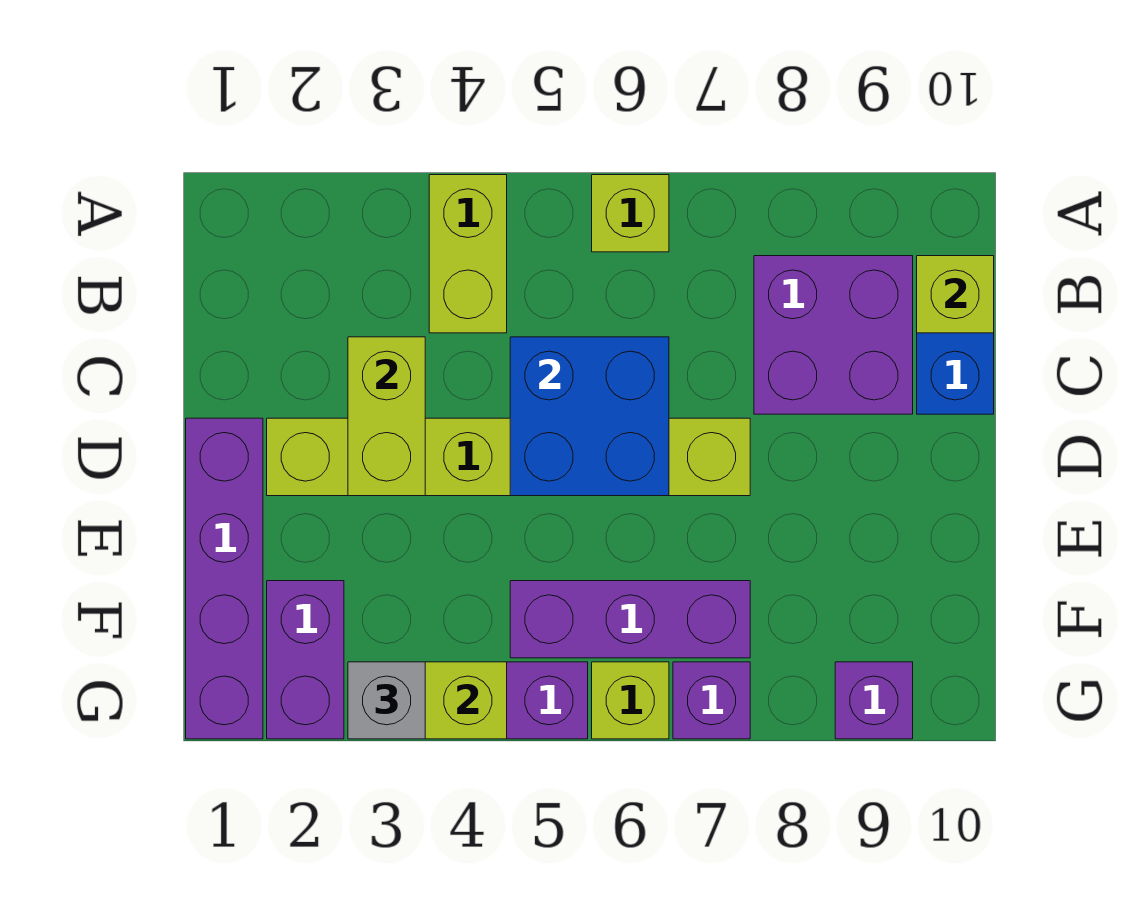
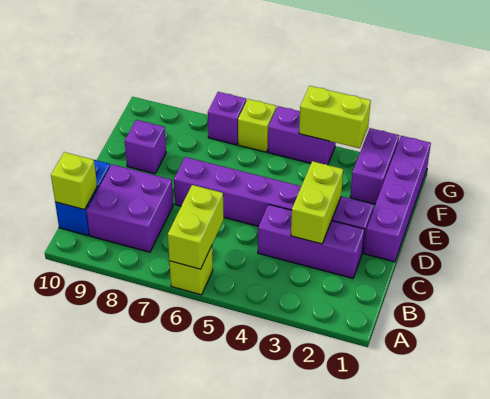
lime brick A4:B4 level 1 -> lime brick A6:B6 level 2
blue brick C5:D6 level 2 -> none
lime brick D2:D7 level 1 -> purple brick D2:D7 level 1
purple brick F5:F7 level 1 -> purple brick C2:C4 level 1
grey brick G3 level 3 -> none
purple brick G9 level 1 -> purple brick E9 level 1

